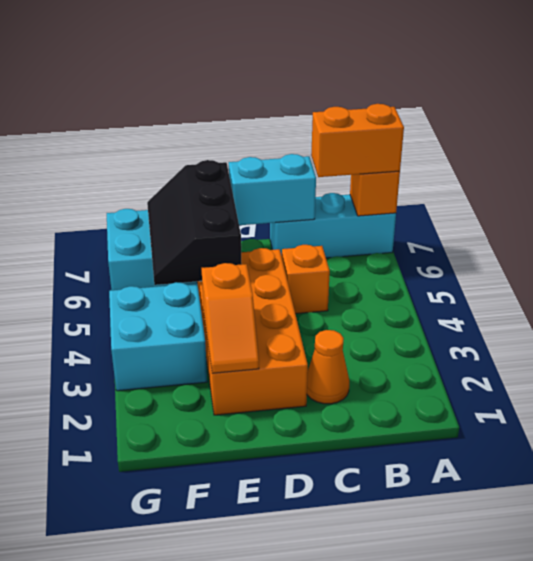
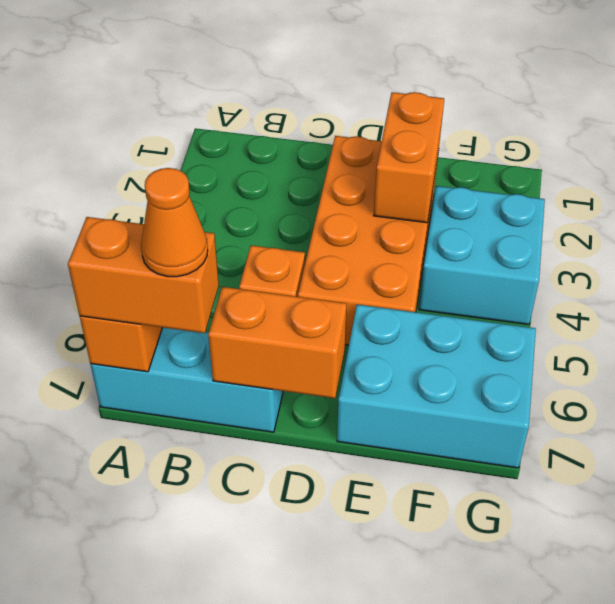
orange cone C2 level 1 -> orange cone B7 level 4
cyan brick C7:D7 level 2 -> orange brick C7:D7 level 2
orange slope E2:E3 level 2 top 3 -> orange brick E2:E3 level 2
black slope E5:F7 level 2 top E -> none

